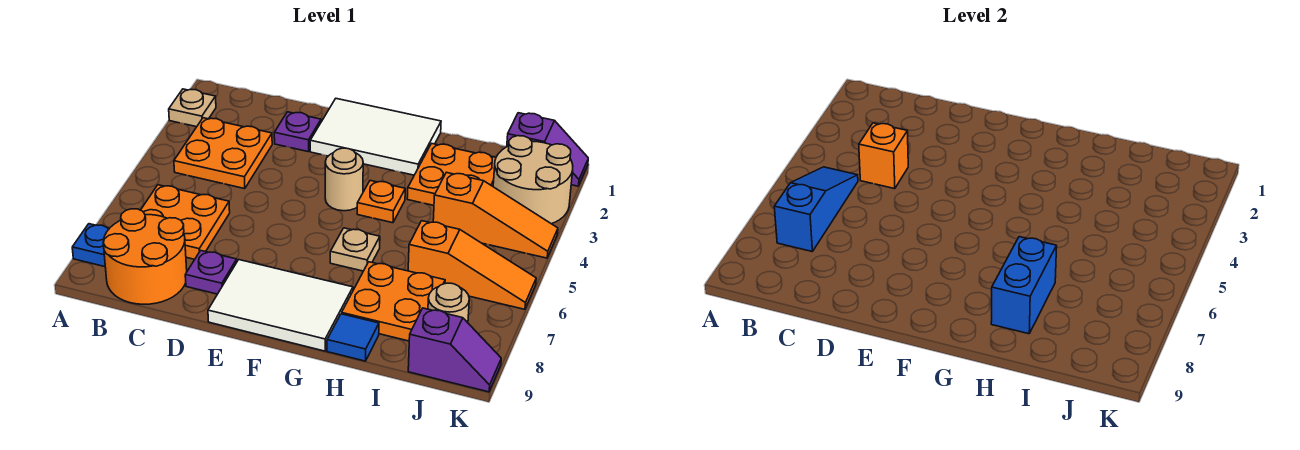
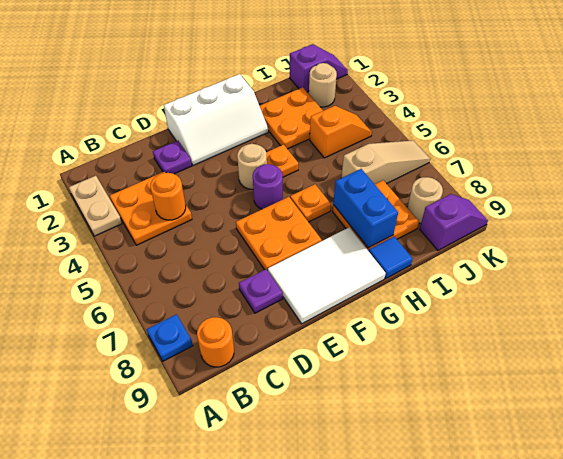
tan plate A2 level 1 -> tan plate A2:A3 level 1
blue slope B5:B7 level 2 top 7 -> none
orange plate B6:C7 level 1 -> orange plate E6:F7 level 1
orange round brick B8:C9 level 1 -> orange round brick B9 level 1
orange brick C4 level 2 -> orange round brick C4 level 2
white tile E1:G2 level 1 -> white slope E1:G2 level 1 top 1
none -> purple round brick F5 level 1
tan plate G6 level 1 -> orange plate G6 level 1
orange slope I4:K4 level 1 top I -> orange slope I4:J4 level 1 top I
orange slope I6:K6 level 1 top I -> tan slope I6:K6 level 1 top I
tan round brick J2:K3 level 1 -> tan round brick J2 level 1

